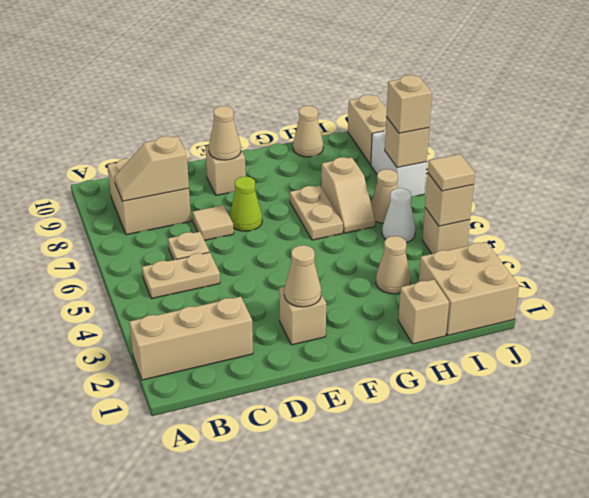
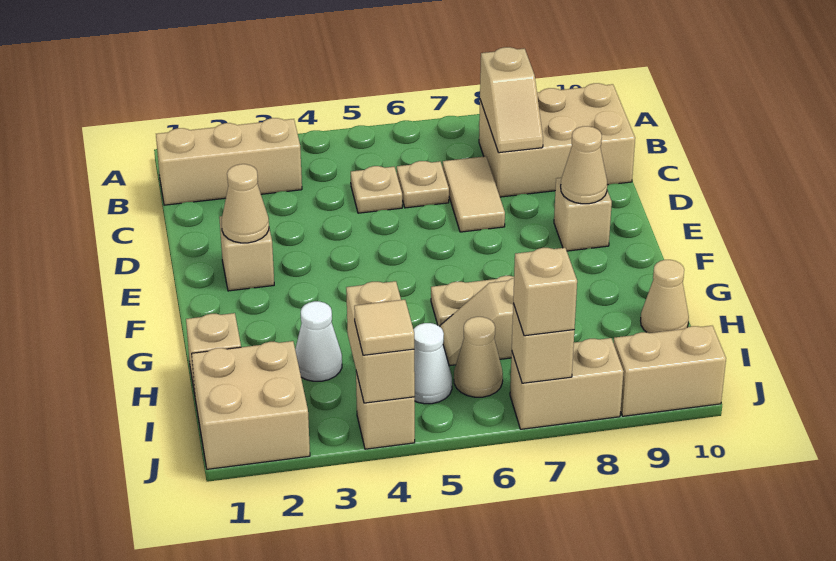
tan brick A2:C2 level 1 -> tan brick B1:B3 level 1
tan plate B5:C5 level 1 -> tan plate C5 level 1
tan brick B8:C9 level 1 -> tan brick B8:C10 level 1
tan slope B8:C8 level 2 top C -> tan slope B8:C8 level 2 top B
tan tile D7 level 1 -> tan tile C7:D7 level 1
lime cone E7 level 1 -> none
tan cone H3 level 1 -> white cone H3 level 1
tan brick J4 level 2 -> tan brick I4:J4 level 2
white brick J7:J8 level 1 -> tan brick J7:J8 level 1

